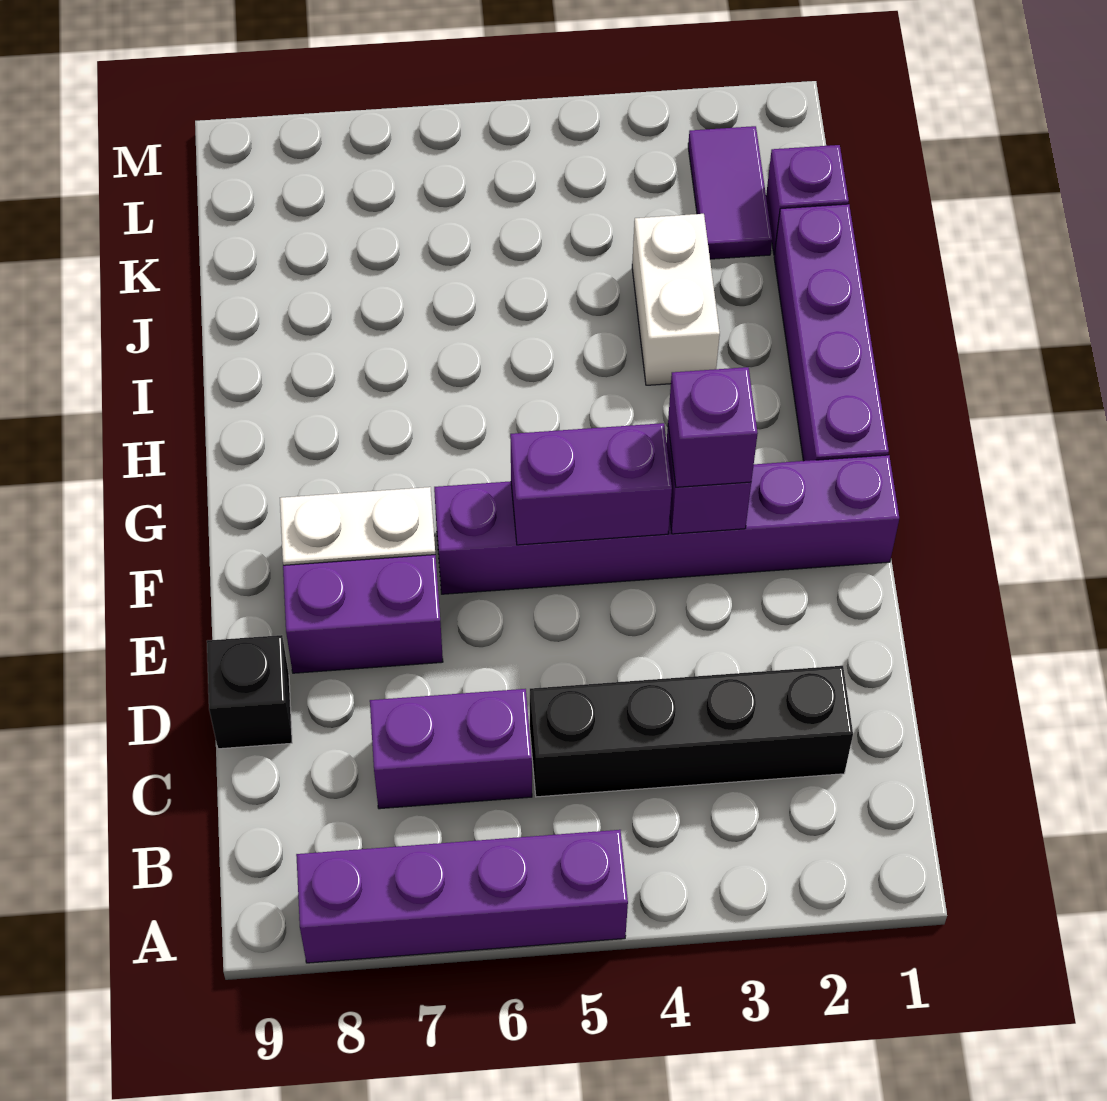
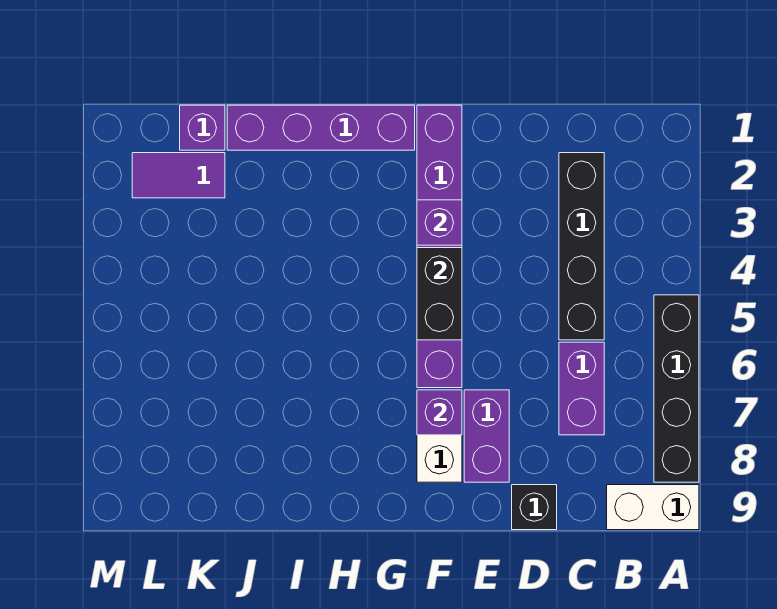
purple brick A5:A8 level 1 -> black brick A5:A8 level 1
purple brick F3 level 3 -> purple brick F7 level 2
purple brick F4:F5 level 2 -> black brick F4:F5 level 2
white brick I3:J3 level 1 -> white brick A9:B9 level 1

